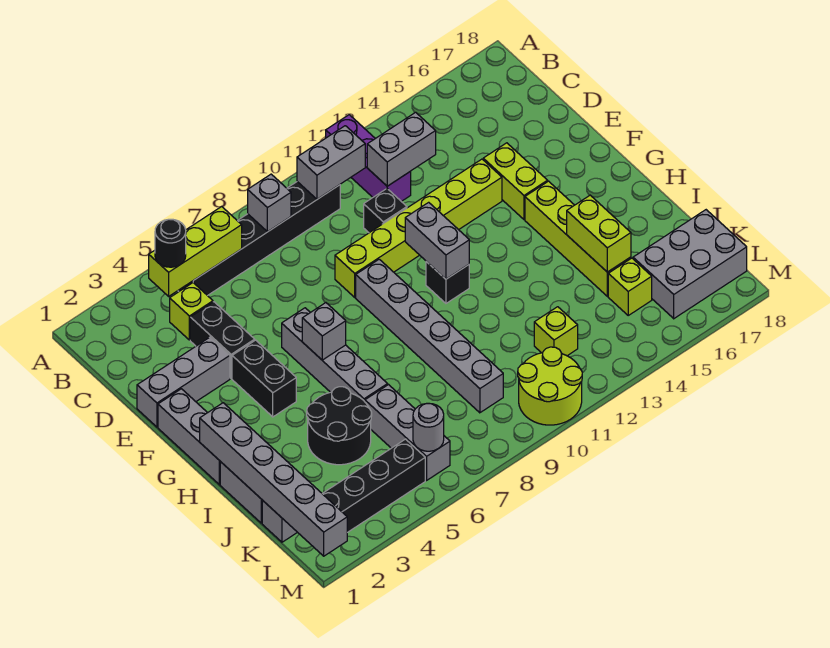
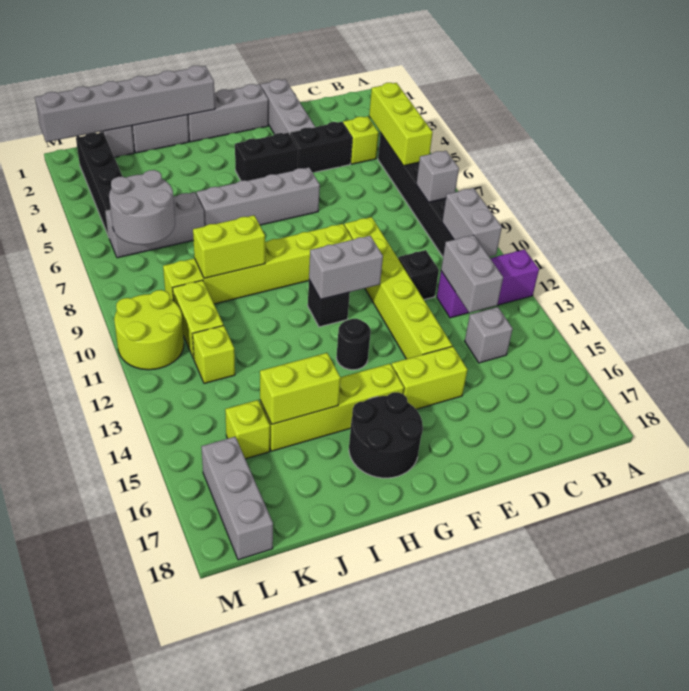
black round brick B4 level 3 -> black round brick G13 level 1
grey brick F9:K9 level 1 -> lime brick F9:K9 level 1
grey brick G6 level 2 -> grey brick C14 level 1
black round brick I4:J5 level 1 -> black round brick G16:H17 level 1
none -> lime brick I9:J9 level 2
none -> lime brick K10:K11 level 1
grey brick K16:L18 level 1 -> grey brick L16:L18 level 1
grey round brick L6 level 2 -> grey round brick K6:L7 level 2

